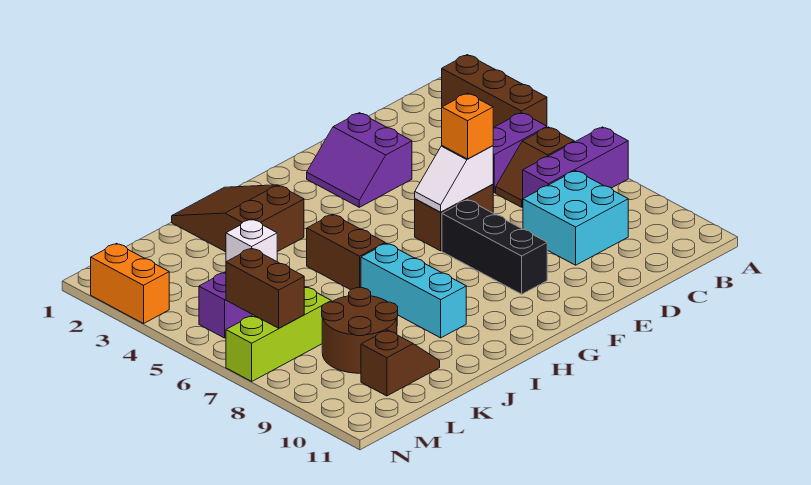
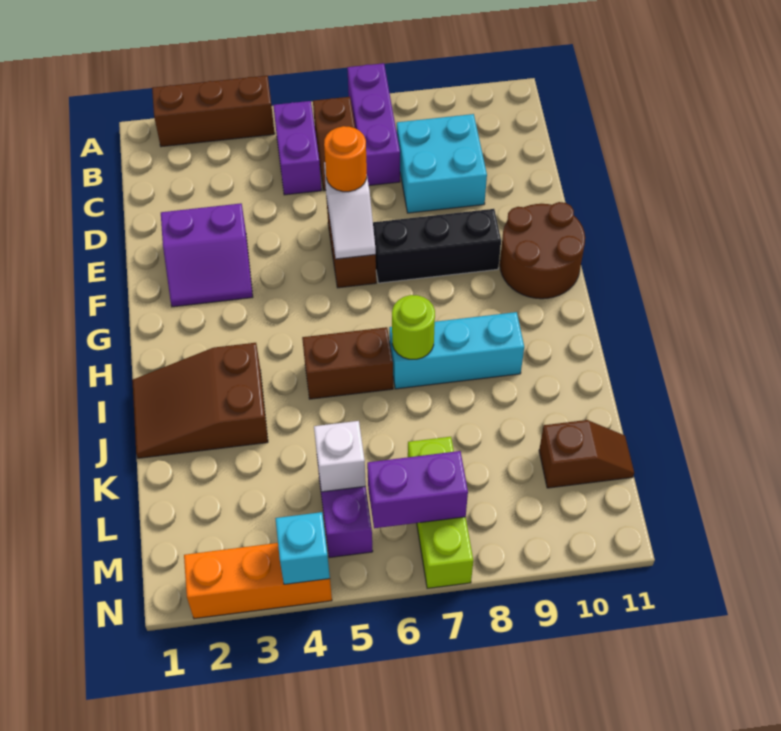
orange brick E6 level 3 -> orange round brick E6 level 3
none -> lime round brick I7 level 2
brown round brick K8:L9 level 1 -> brown round brick F10:G11 level 1
brown slope K10:L10 level 1 top L -> brown slope L10:L11 level 1 top 10
brown brick M6:M7 level 2 -> purple brick M6:M7 level 2
orange brick N2:N3 level 1 -> orange brick N2:N4 level 1
none -> cyan brick N4 level 2

